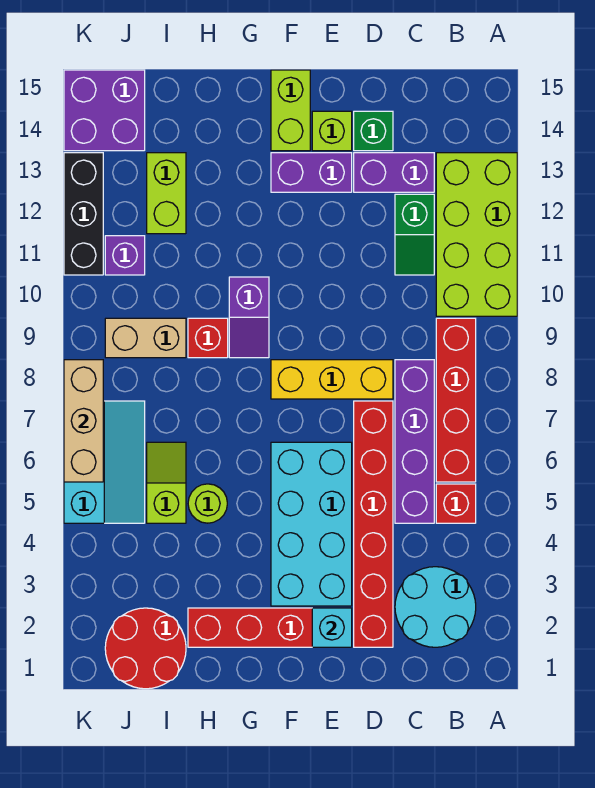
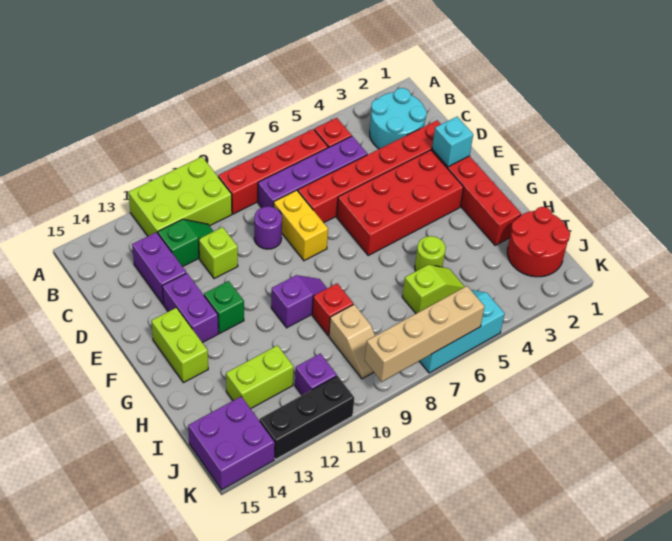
lime brick A10:B13 level 1 -> lime brick A10:B12 level 1
yellow brick D8:F8 level 1 -> yellow brick D8:E8 level 1
none -> purple round brick D9 level 1
green brick D14 level 1 -> green brick F12 level 1
cyan brick E3:F6 level 1 -> red brick E3:F6 level 1
lime brick E14 level 1 -> lime brick D11 level 1
lime brick F14:F15 level 1 -> lime brick F14:G14 level 1
lime slope I5:I6 level 1 top 5 -> lime slope I5:I6 level 1 top 6
tan brick I9:J9 level 1 -> tan slope I9:J9 level 1 top I
tan brick K6:K8 level 2 -> tan brick K6:K9 level 2

